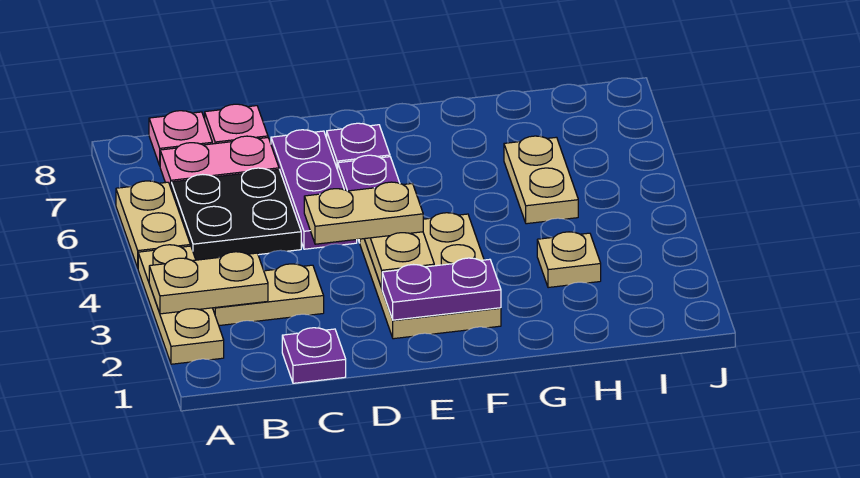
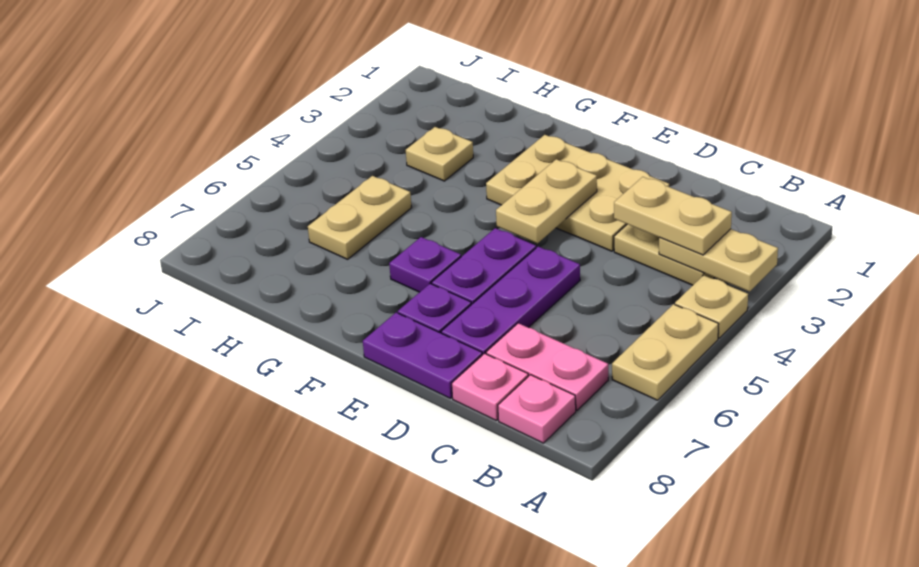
tan plate A2:A4 level 1 -> tan plate A4 level 1
black plate B5:C6 level 1 -> none
purple plate C1 level 1 -> purple plate F6 level 1
tan plate D4:E4 level 3 -> tan plate B3:C3 level 3
tan plate E2:F4 level 1 -> tan plate D2:F3 level 1
purple plate E2:F2 level 2 -> purple plate D8:E8 level 1

